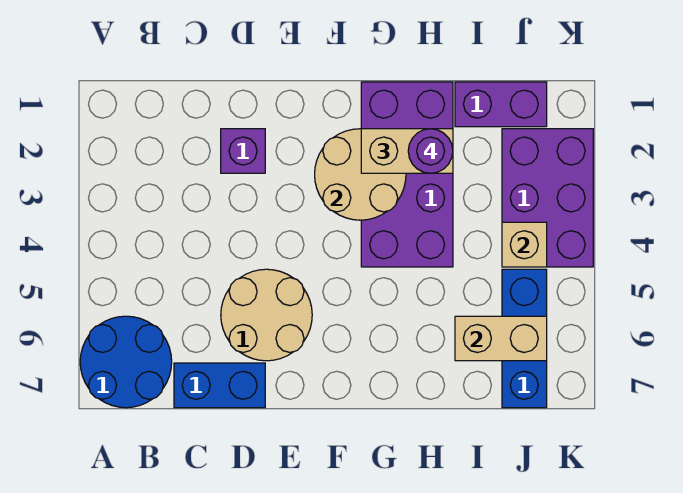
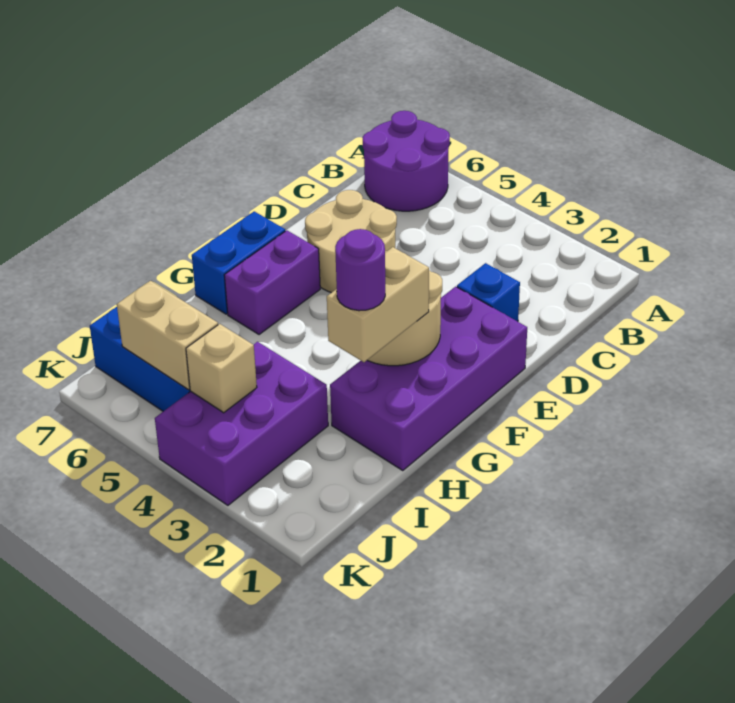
blue round brick A6:B7 level 1 -> purple round brick A6:B7 level 1
blue brick C7:D7 level 1 -> blue brick F7:G7 level 1
purple brick D2 level 1 -> blue brick D2 level 1
purple brick G1:H4 level 1 -> purple brick E1:H2 level 1
purple brick I1:J1 level 1 -> purple brick F6:G6 level 1
tan brick I6:J6 level 2 -> tan brick J5:J6 level 2
purple brick J2:K4 level 1 -> purple brick I3:K4 level 1

